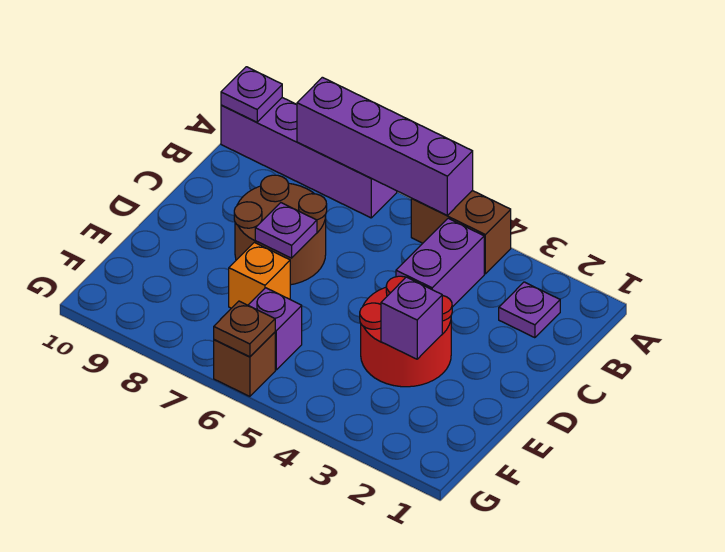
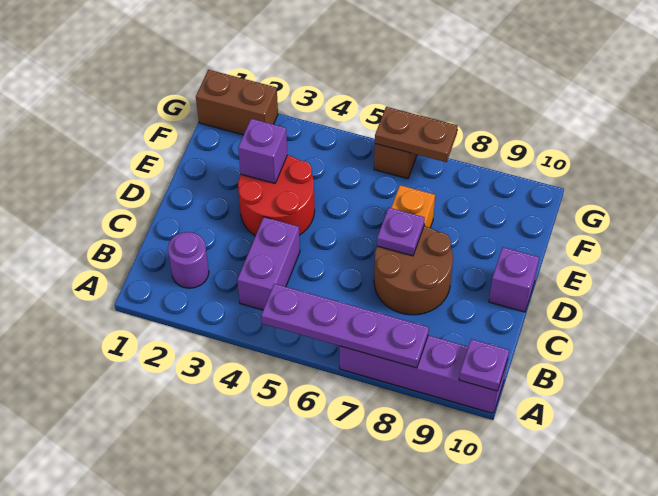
brown brick A4:A5 level 1 -> brown brick G1:G2 level 1
purple brick A5:A8 level 2 -> purple plate A5:A8 level 2
purple plate B2 level 1 -> purple round brick B2 level 1
purple brick F6 level 1 -> purple brick D10 level 1
brown plate G6 level 2 -> brown plate G6:G7 level 2

